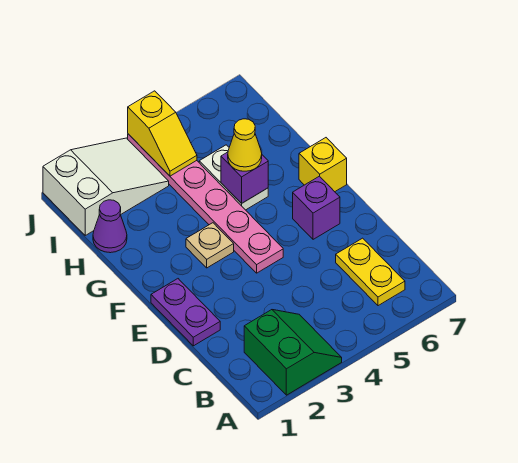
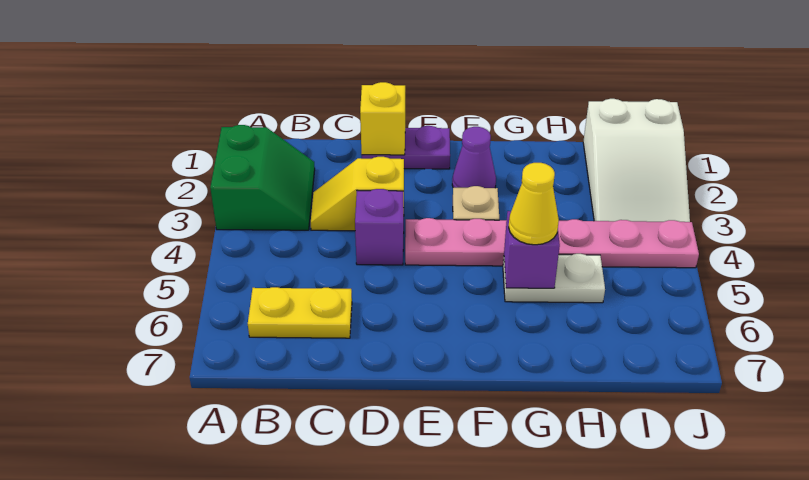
green slope A2:B3 level 1 top 2 -> green slope A2:B3 level 1 top A
purple brick E6 level 1 -> purple brick D4 level 1
yellow brick F7 level 1 -> yellow brick D1 level 2
purple cone H1 level 1 -> purple cone F2 level 1
yellow slope I4:J4 level 2 top J -> yellow slope C3:D3 level 1 top D

